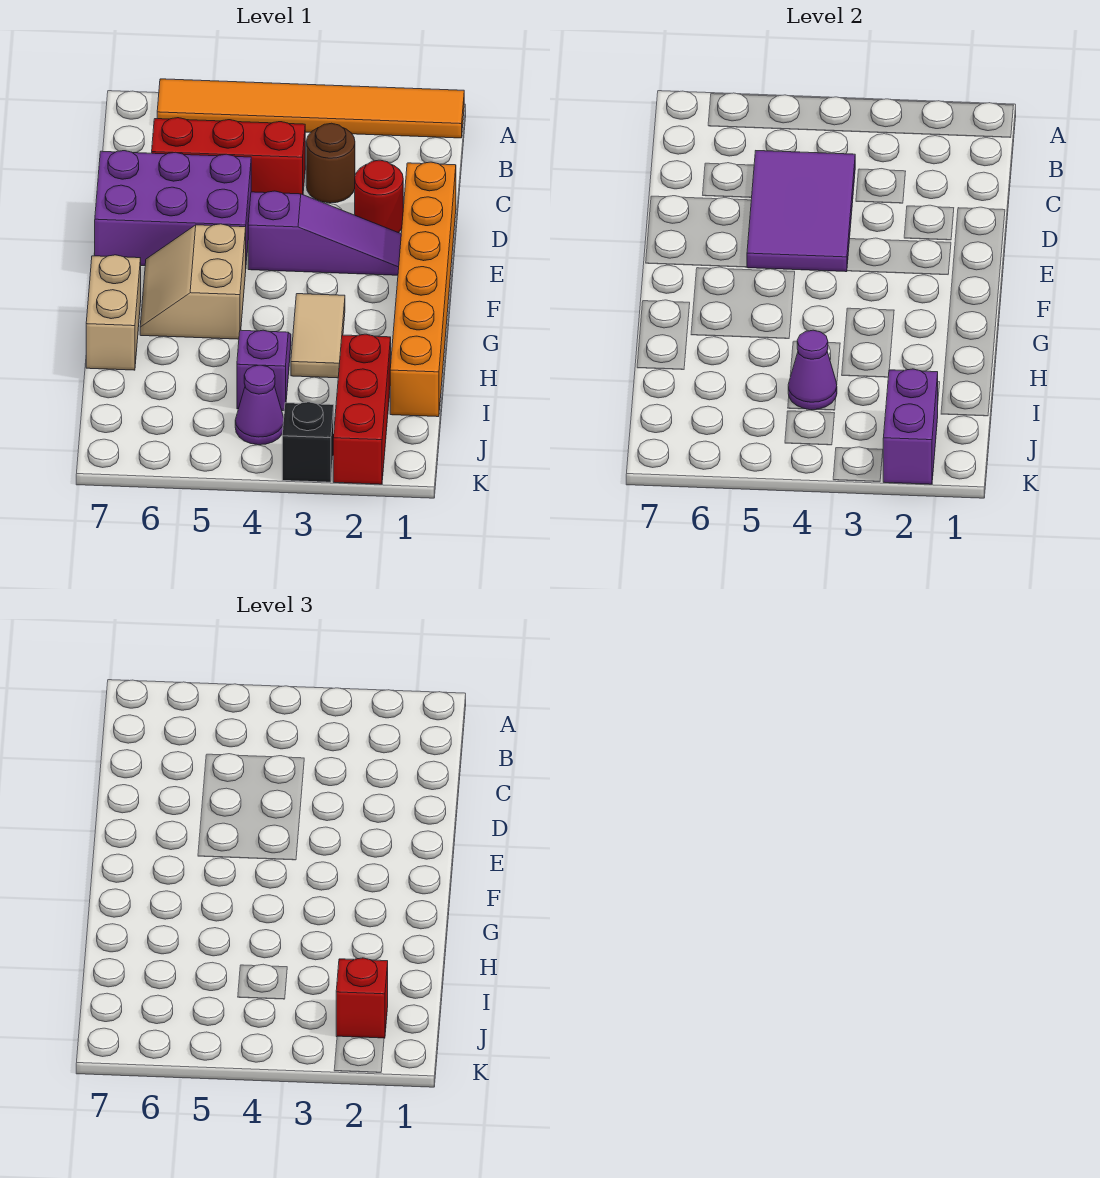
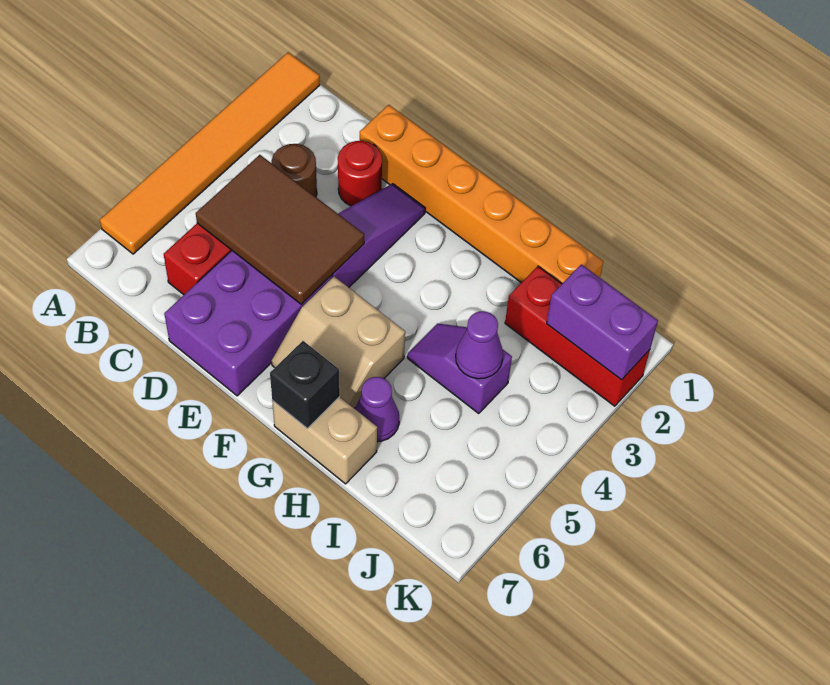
purple tile C4:E5 level 2 -> brown tile C4:E5 level 2
tan tile G3:H3 level 1 -> none
red brick J2 level 3 -> none
purple cone J4 level 1 -> purple cone H6 level 1
black brick K3 level 1 -> black brick G7 level 2

